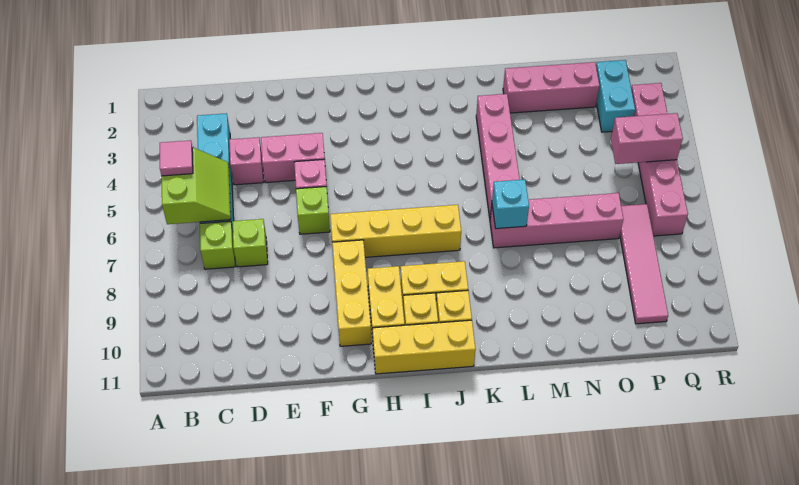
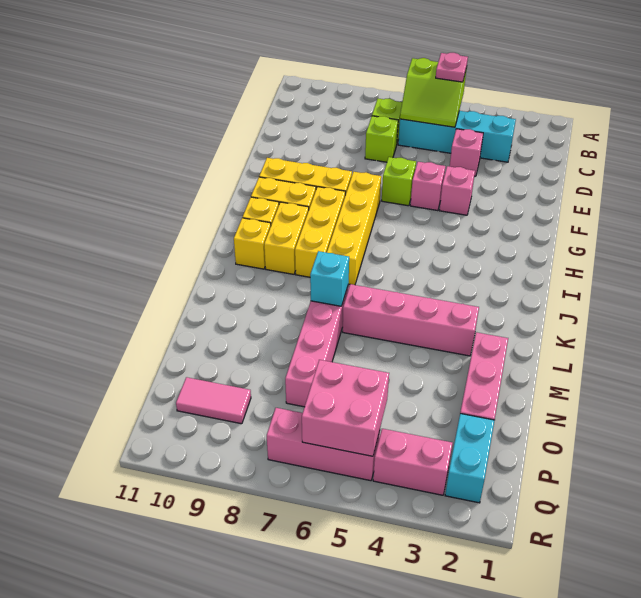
pink tile B5 level 3 -> pink plate B5 level 3
pink brick E4:F4 level 1 -> pink brick F4 level 1
yellow brick H11:J11 level 1 -> yellow brick H8:J8 level 1
cyan brick P2:P3 level 1 -> cyan brick P2:Q2 level 1
pink brick P5:Q5 level 2 -> pink brick P5:Q6 level 2
pink tile P7:P10 level 1 -> pink tile P9:P10 level 1

